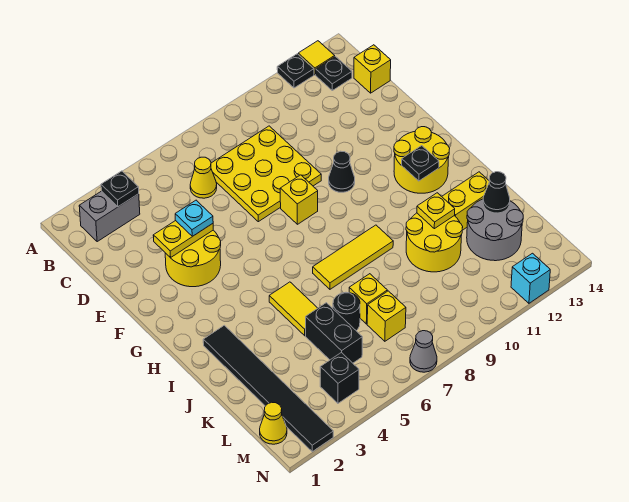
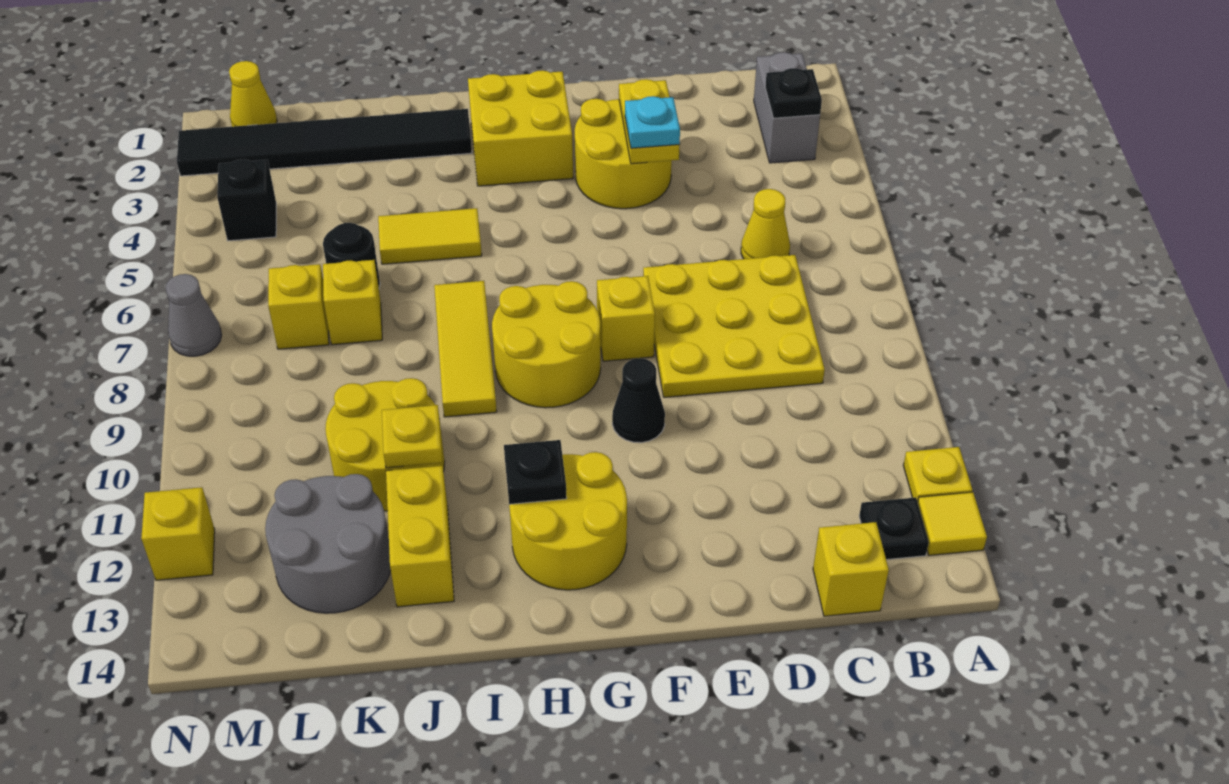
black plate A12 level 1 -> yellow plate A12 level 1
none -> yellow brick G2:H3 level 1
none -> yellow round brick G8:H9 level 1
black brick K5:L5 level 1 -> none
black cone K13 level 2 -> none
cyan brick N12 level 1 -> yellow brick N12 level 1

